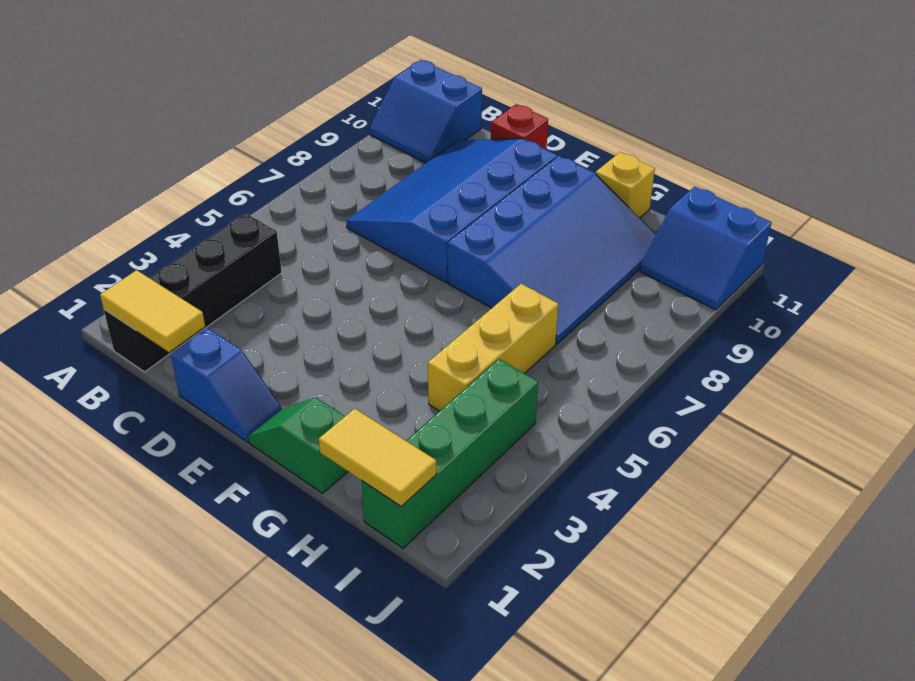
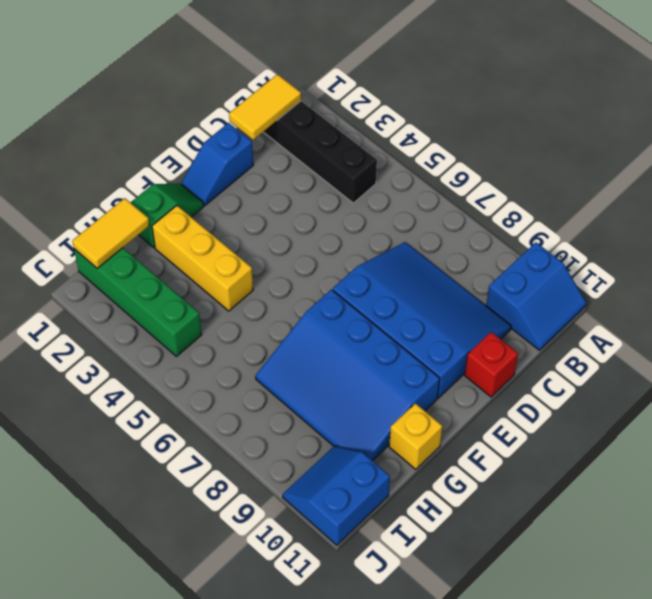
blue slope A10:B11 level 1 top 11 -> blue slope A10:B11 level 1 top 10
yellow brick H4:H6 level 1 -> yellow brick G2:G4 level 1

